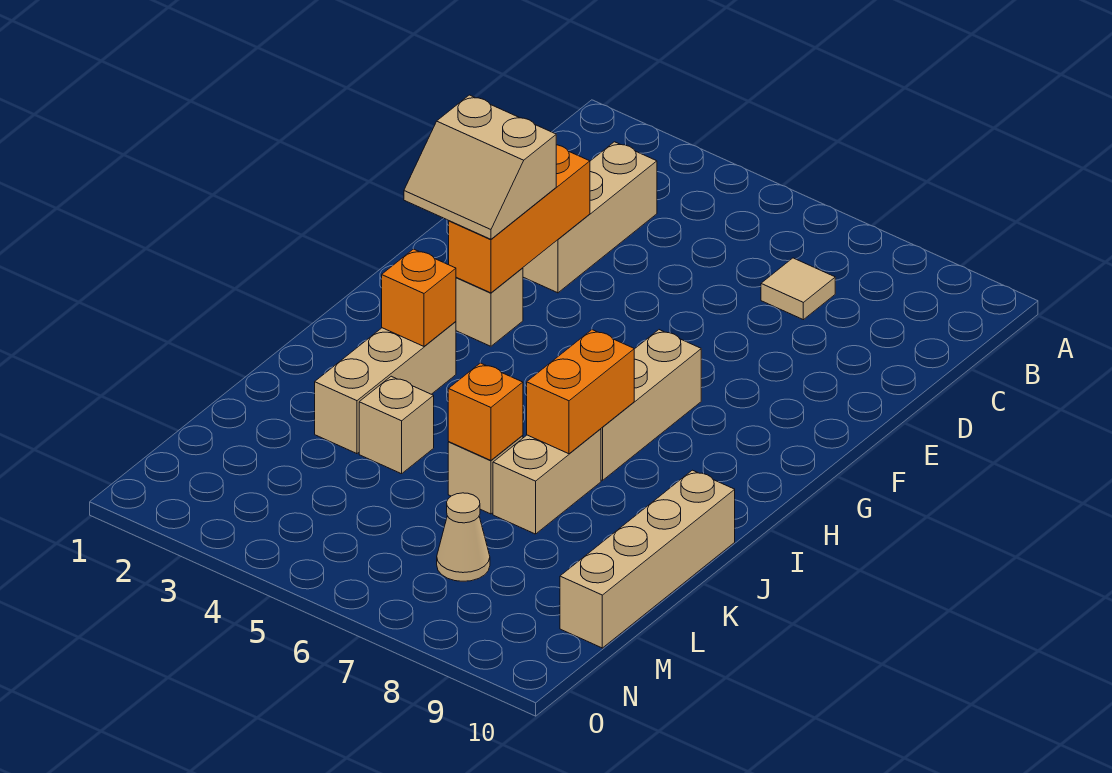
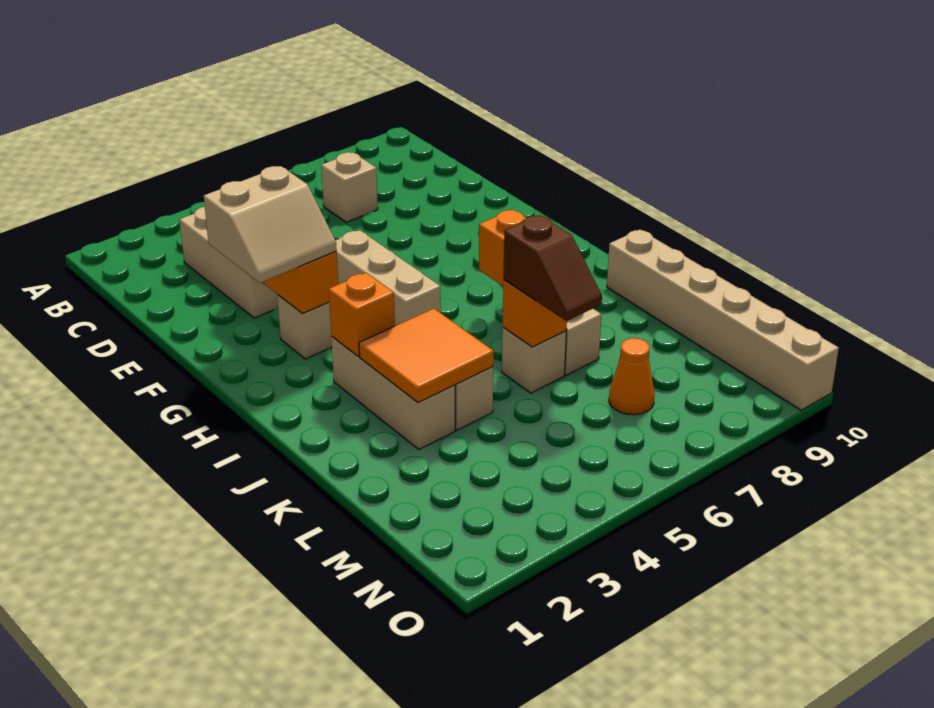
tan tile C7 level 1 -> tan brick C7 level 1
tan brick G7:I7 level 1 -> tan brick F5:H5 level 1
none -> orange tile J3:K4 level 2
tan brick J10:M10 level 1 -> tan brick J10:O10 level 1
none -> brown slope K6:L6 level 3 top K
tan cone M7 level 1 -> orange cone M7 level 1

